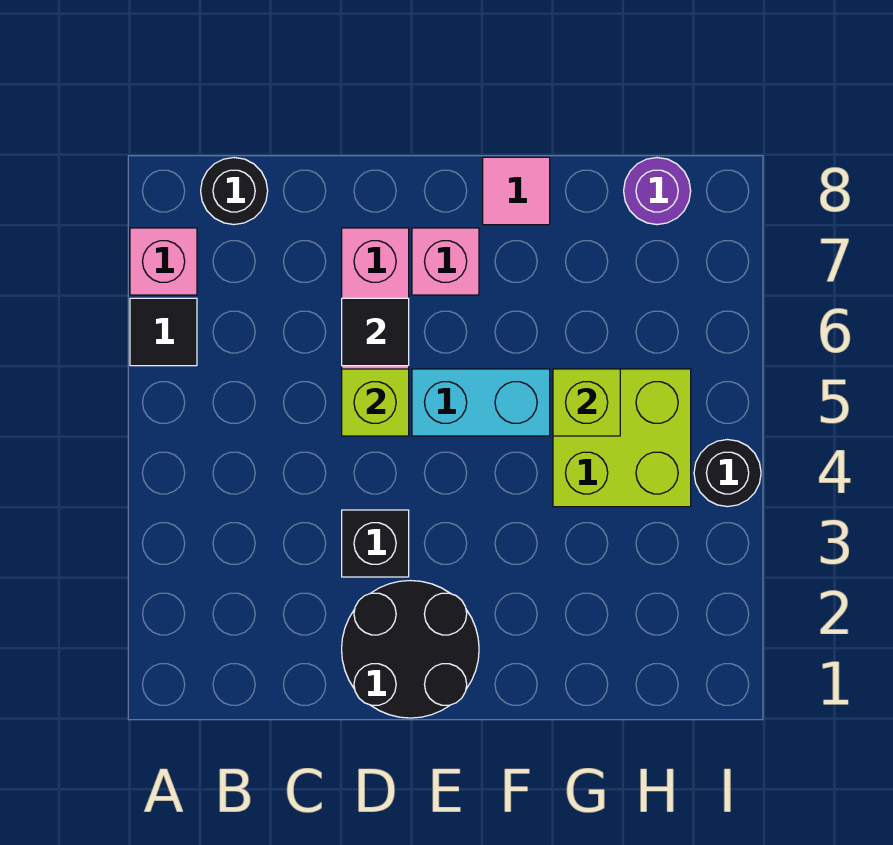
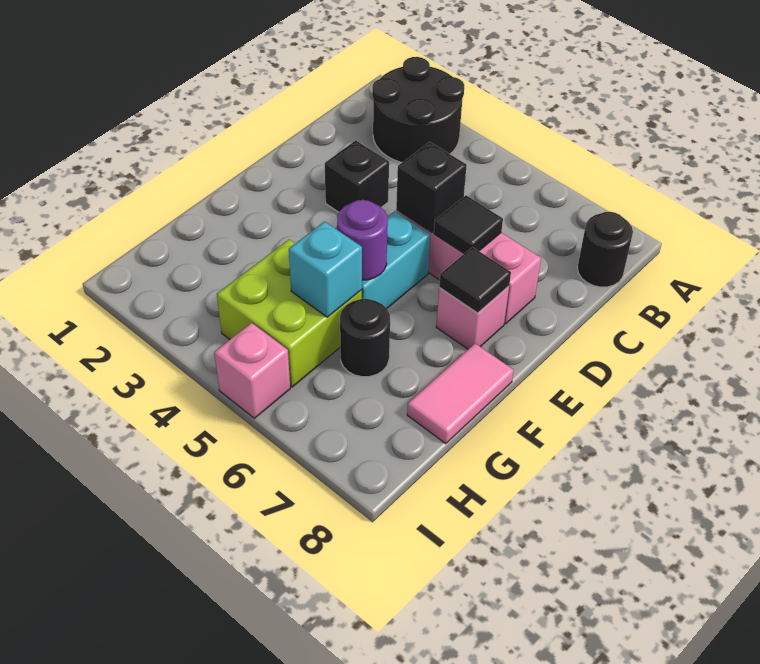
black tile A6 level 1 -> black tile E7 level 2
pink brick A7 level 1 -> pink brick I5 level 1
black round brick D1:E2 level 1 -> black round brick A2:B3 level 1
lime brick D5 level 2 -> black brick D5 level 2
pink tile F8 level 1 -> pink tile F8:G8 level 1
lime brick G5 level 2 -> cyan brick G5 level 2
purple round brick H8 level 1 -> purple round brick F5 level 2
black round brick I4 level 1 -> black round brick G6 level 1

